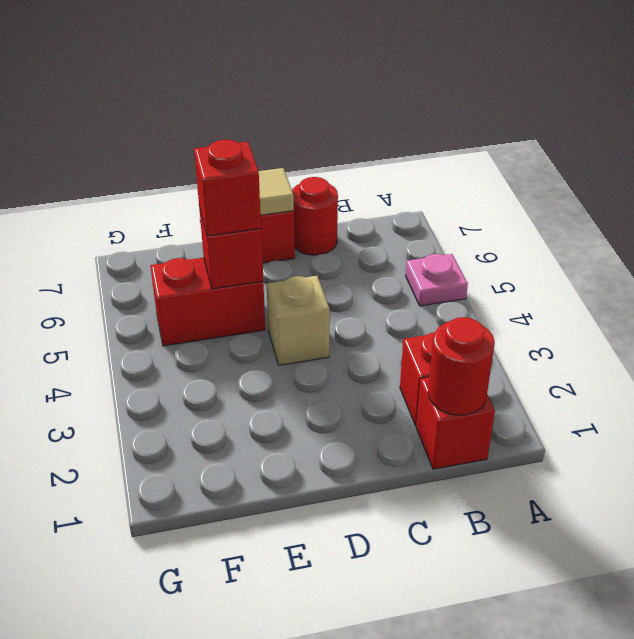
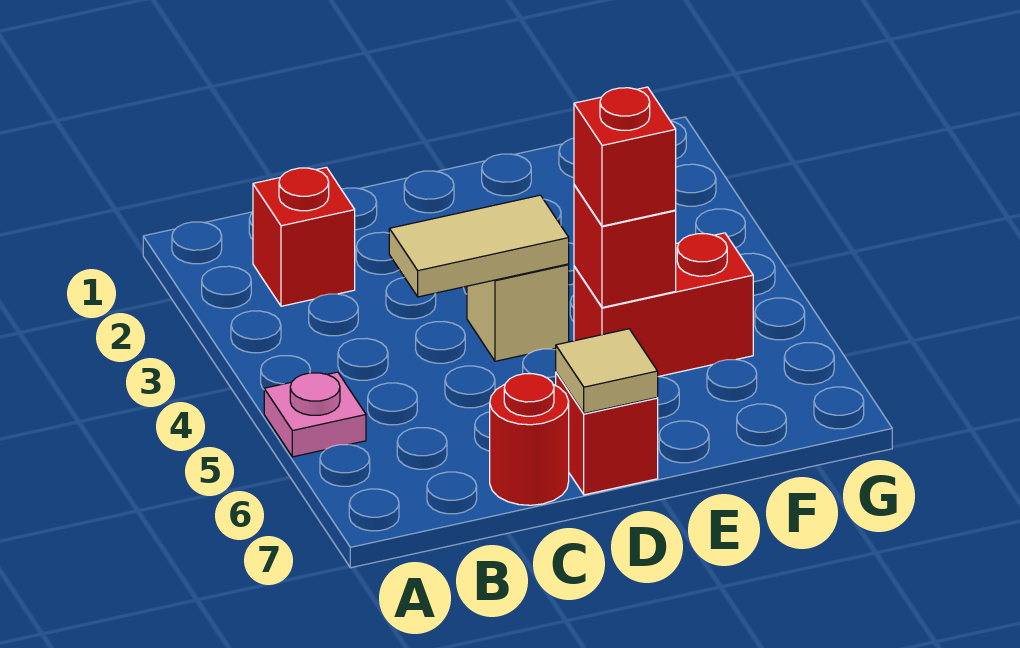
red brick B1 level 1 -> none
red round brick B1 level 2 -> none
none -> tan tile C4:D4 level 2

